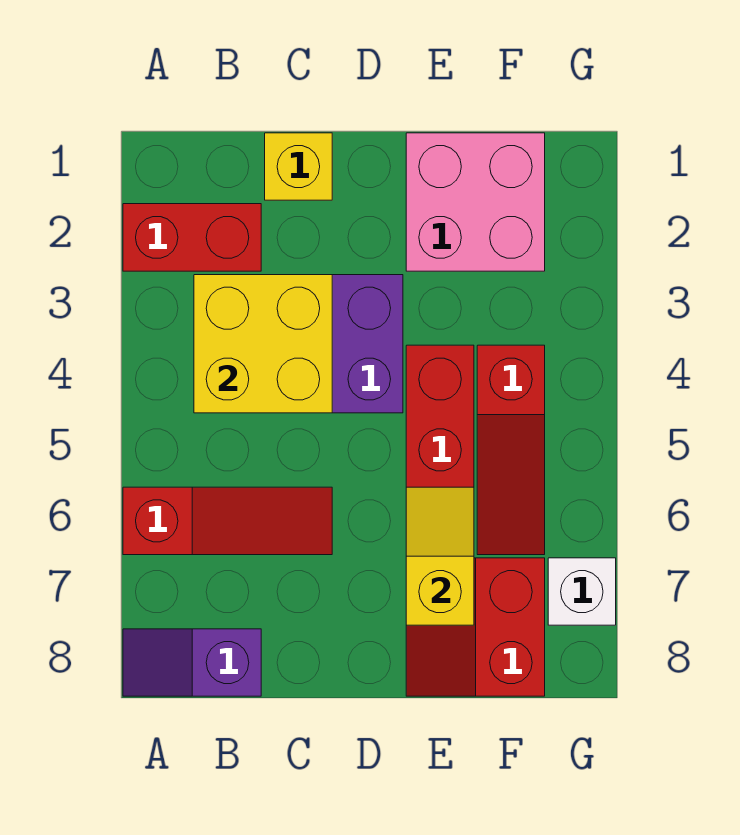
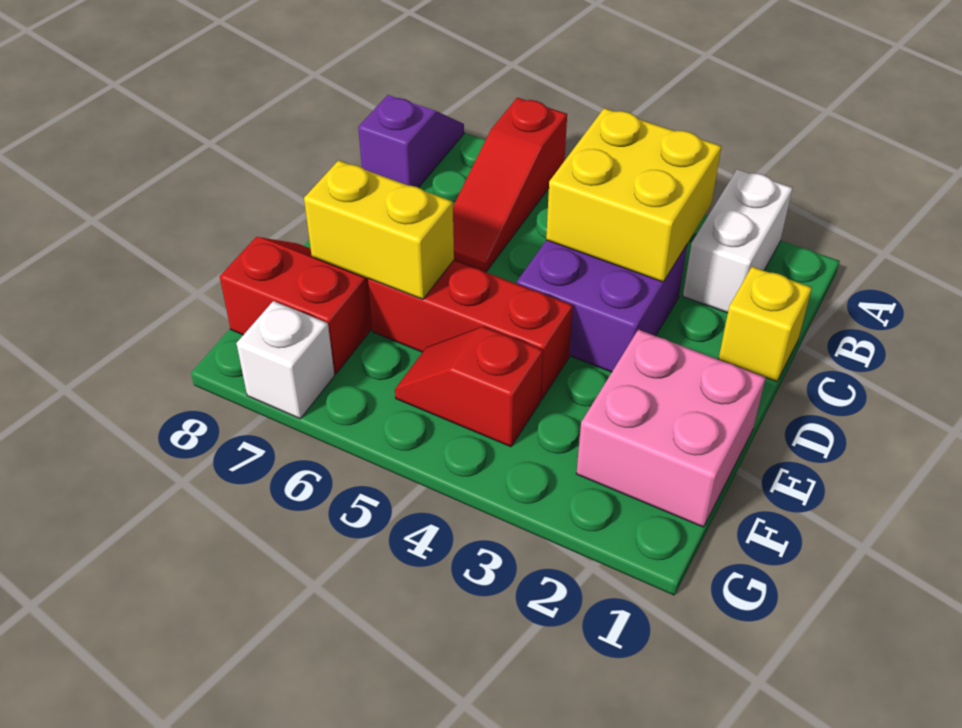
red brick A2:B2 level 1 -> white brick A2:B2 level 1
yellow slope E6:E7 level 2 top 7 -> yellow brick E6:E7 level 2
red slope F4:F6 level 1 top 4 -> red slope F4:F5 level 1 top 4

